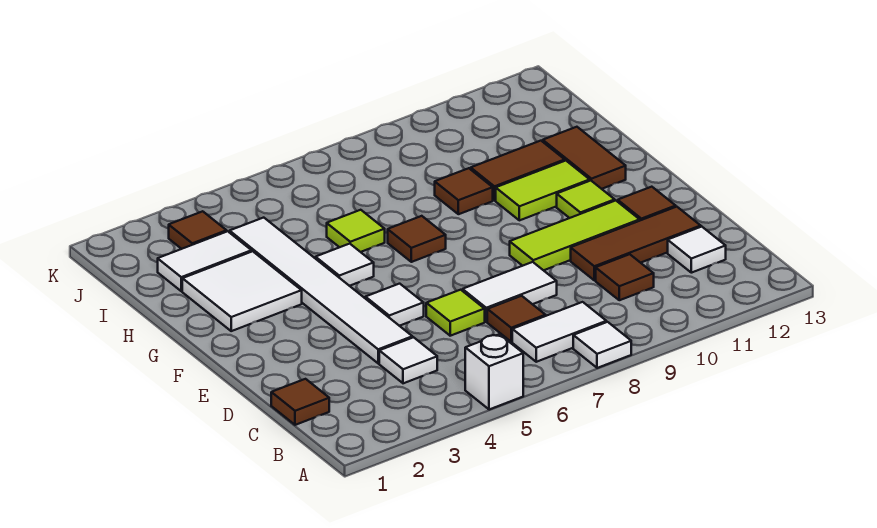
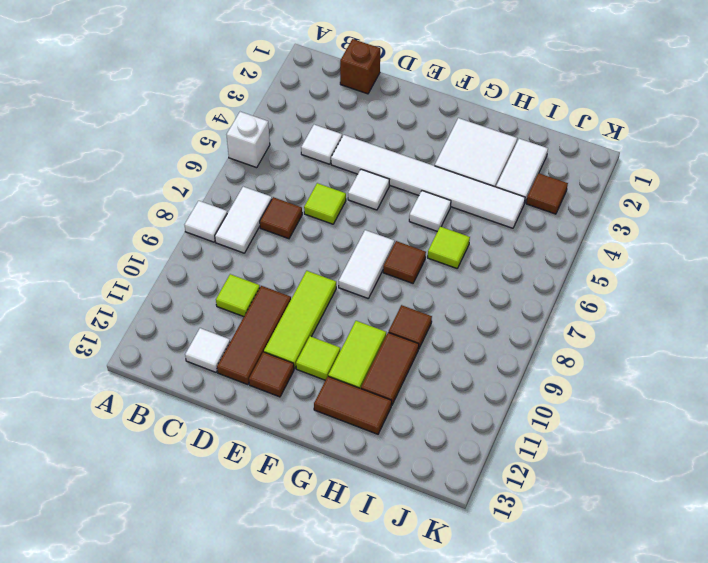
brown tile C1 level 1 -> brown brick C1 level 1
brown tile C10 level 1 -> lime tile C10 level 1
white tile D7:D8 level 1 -> white tile F7:F8 level 1

